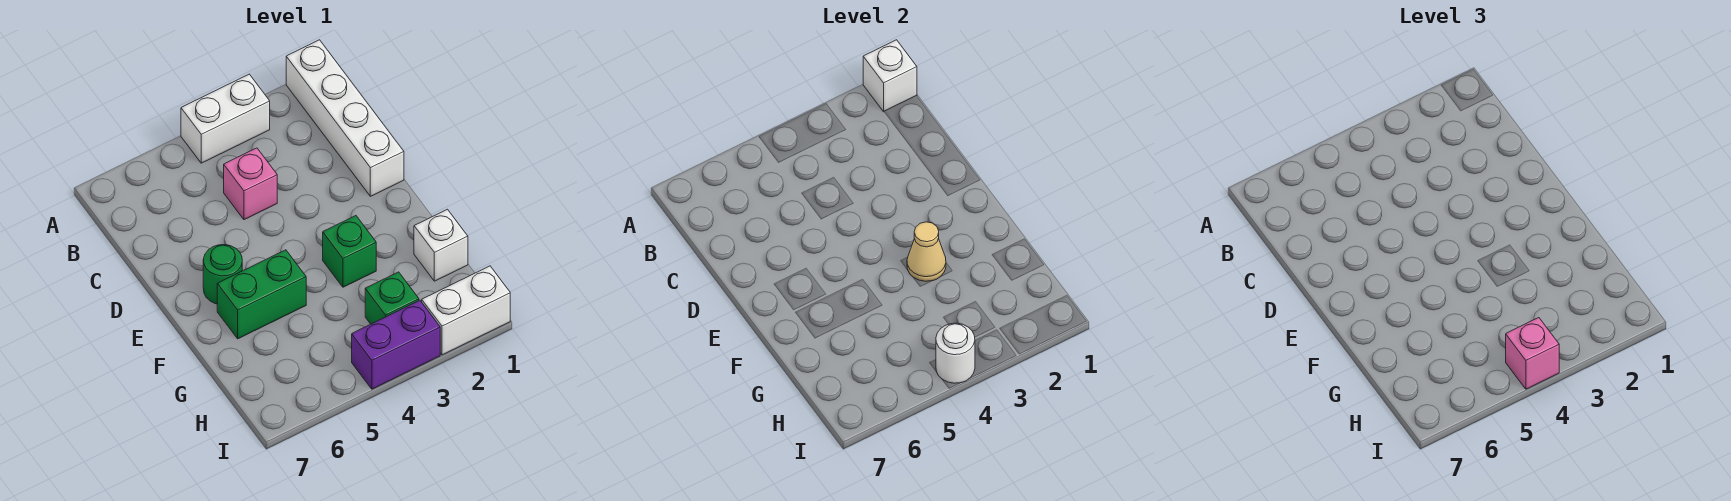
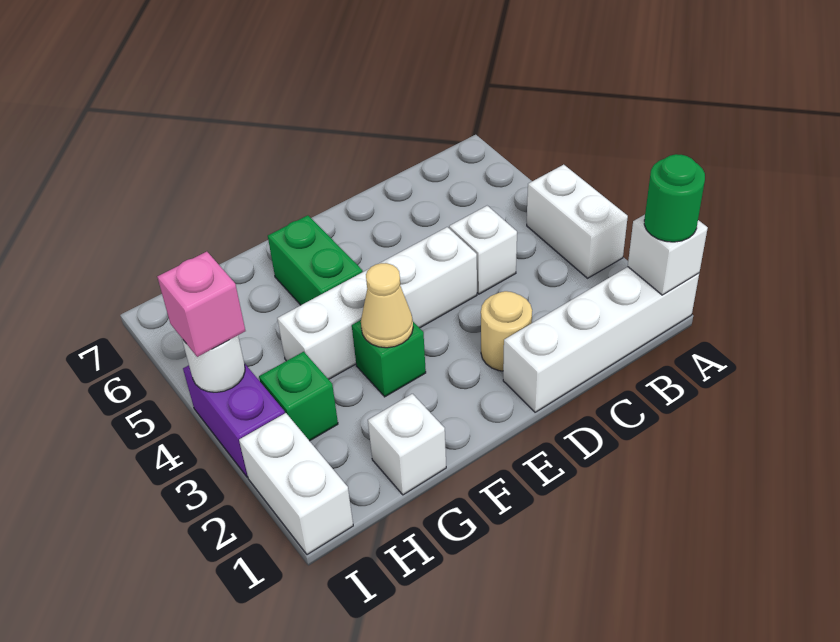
pink brick C4 level 1 -> white brick C4 level 1
none -> tan round brick D2 level 1
none -> white brick D4:G4 level 1
green round brick E6 level 1 -> green round brick A1 level 3

